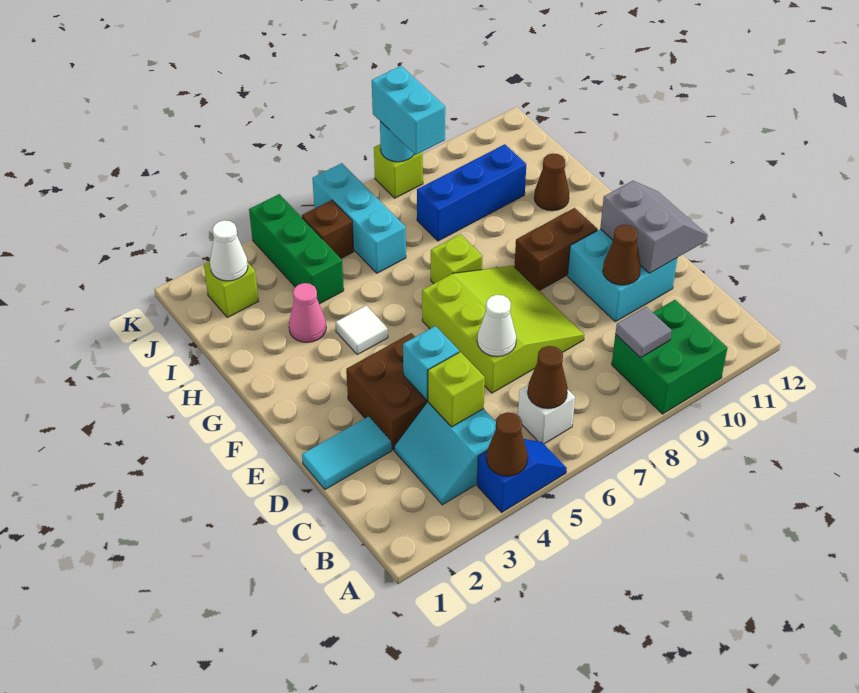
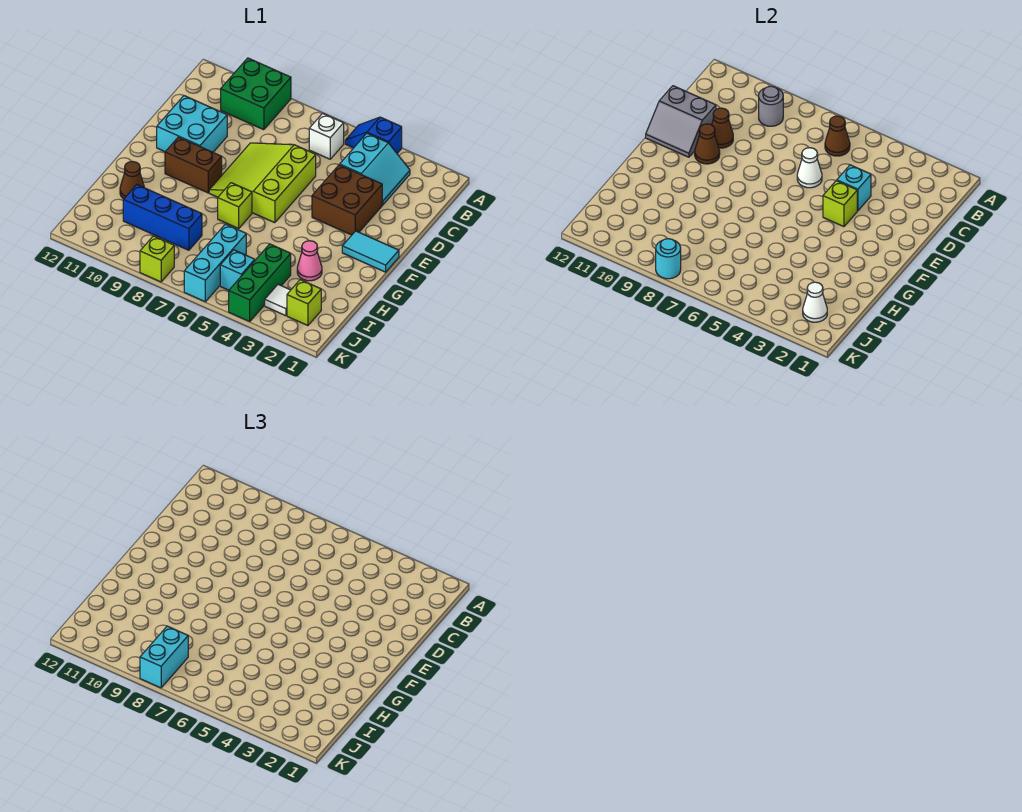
brown cone A4 level 2 -> brown cone E10 level 2
grey tile B9 level 2 -> grey round brick B9 level 2
lime brick C4 level 2 -> lime brick E4 level 2
cyan tile D1:D2 level 1 -> cyan tile F1:F2 level 1
grey slope D11:E12 level 2 top 11 -> grey slope D11:E12 level 2 top D
white tile G4 level 1 -> white tile J3 level 1
brown brick J5 level 1 -> cyan brick J5 level 1

